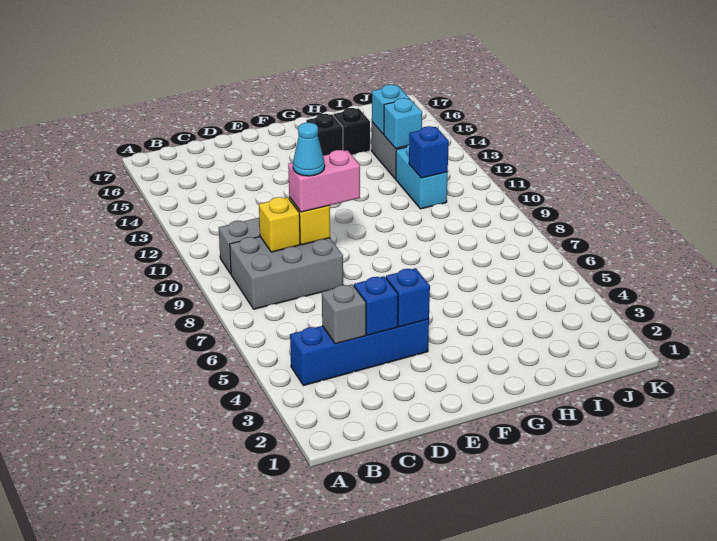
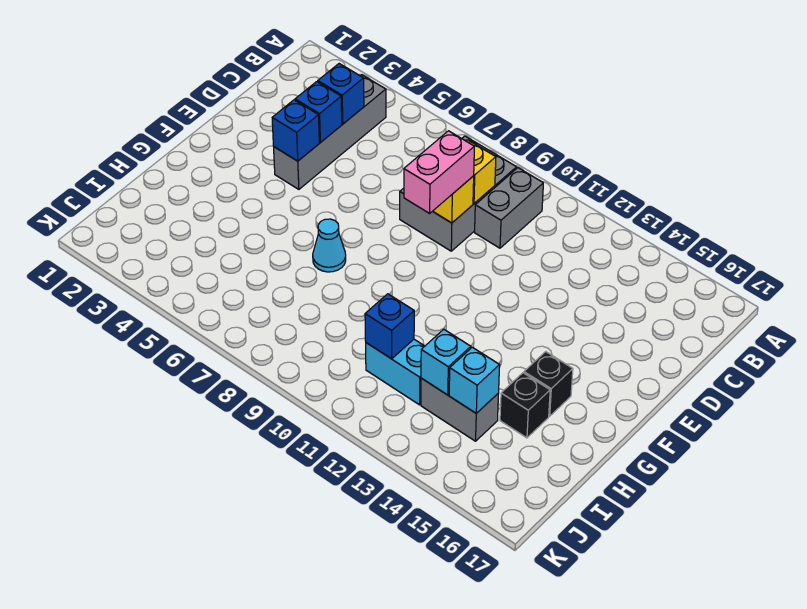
blue brick B4:E4 level 1 -> grey brick B4:E4 level 1
grey brick C4 level 2 -> blue brick C4 level 2
cyan cone D9 level 4 -> cyan cone G7 level 1

